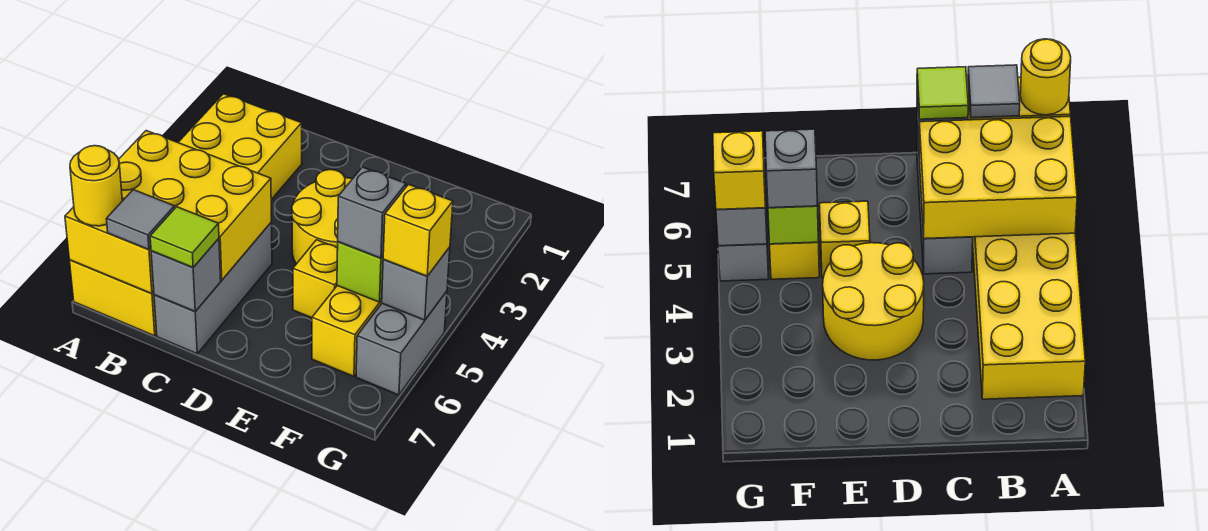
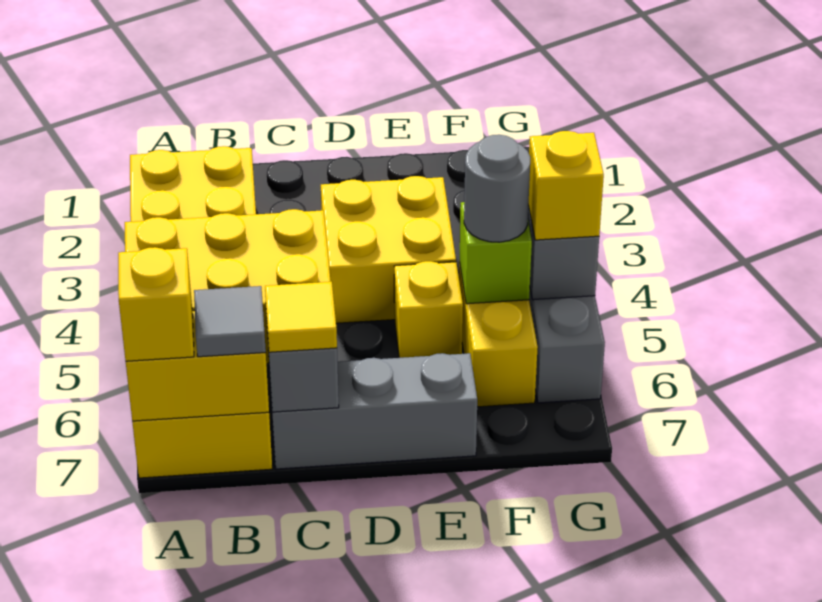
yellow round brick A7 level 3 -> yellow brick A7 level 3
grey brick C5:C7 level 1 -> grey brick C7:E7 level 1
lime tile C7 level 3 -> yellow tile C7 level 3
yellow round brick D3:E4 level 1 -> yellow brick D3:E4 level 1
grey brick F5 level 3 -> grey round brick F5 level 3

